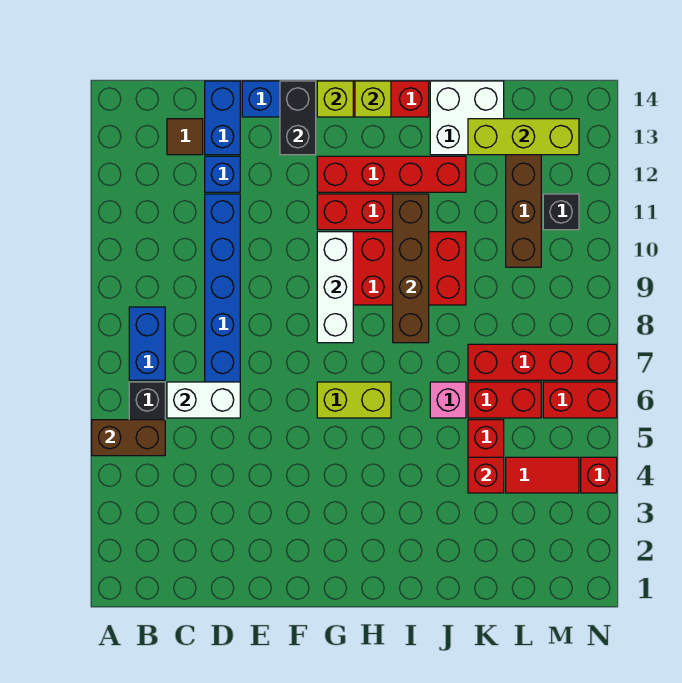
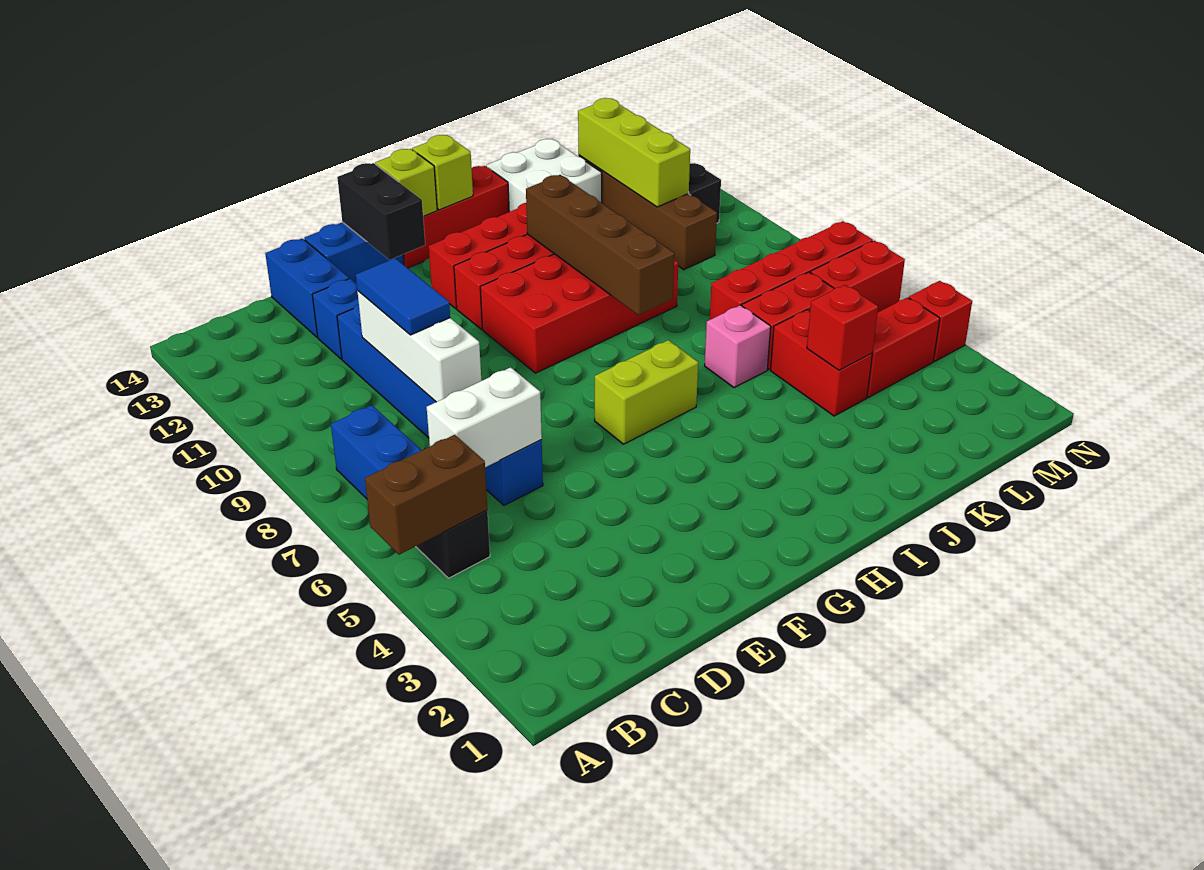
brown tile C13 level 1 -> none
none -> blue tile D9:D10 level 3
white brick G8:G10 level 2 -> white brick D8:D10 level 2
lime brick K13:M13 level 2 -> lime brick L11:L13 level 2
red tile L4:M4 level 1 -> red brick L4:M4 level 1

